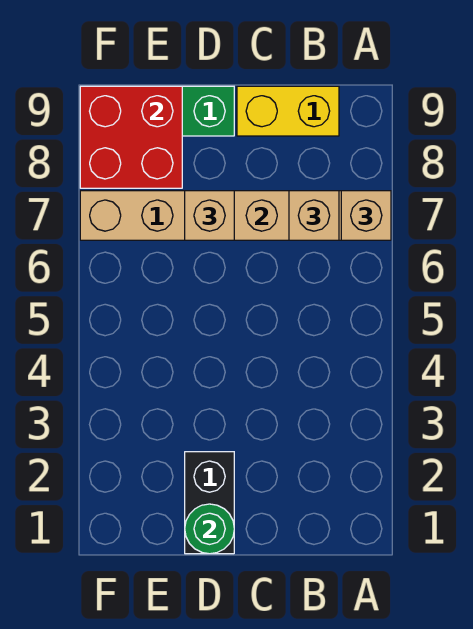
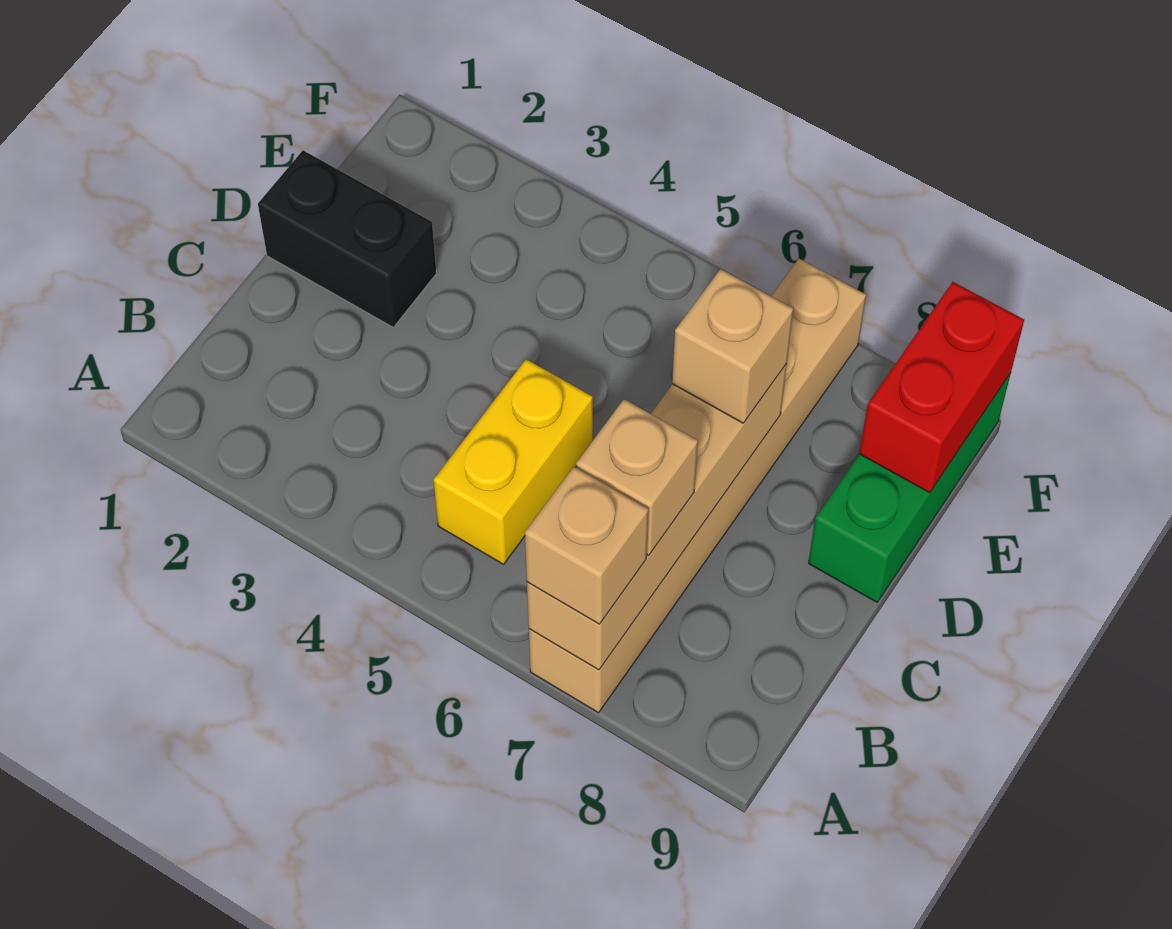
yellow brick B9:C9 level 1 -> yellow brick B5:C5 level 1
green round brick D1 level 2 -> none
red brick E8:F9 level 2 -> red brick E9:F9 level 2

